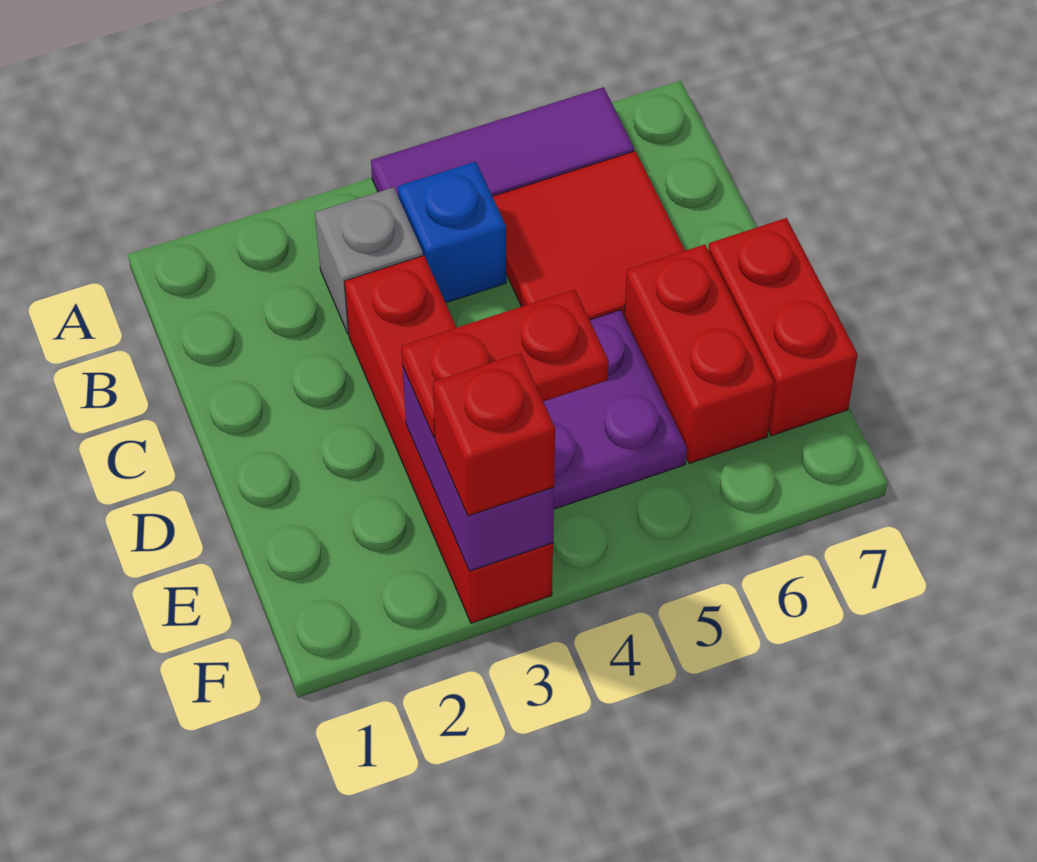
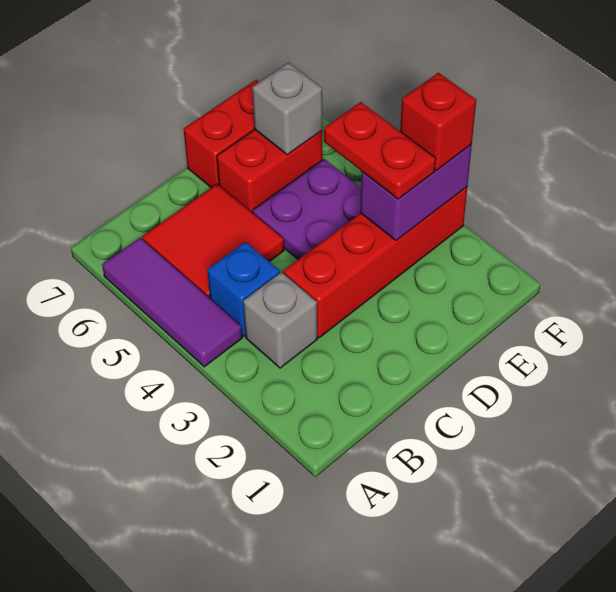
none -> grey brick E6 level 2

